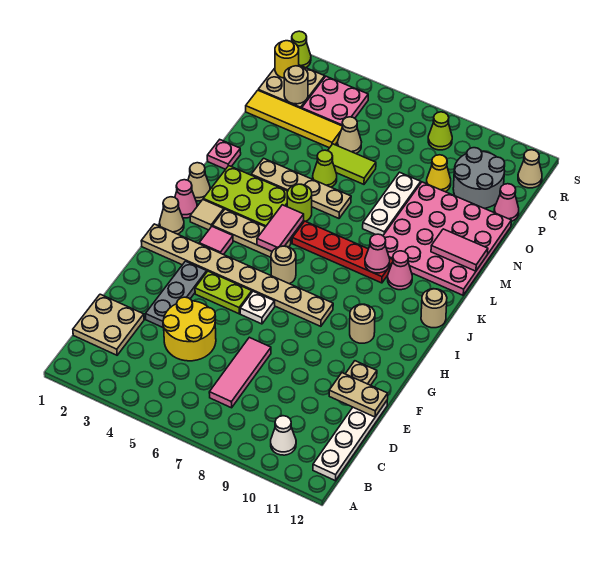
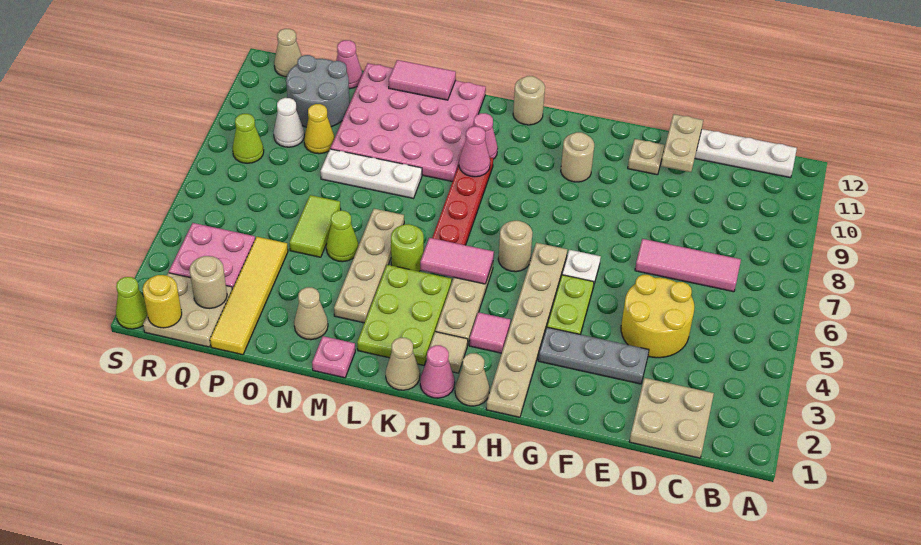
white cone B10 level 1 -> white cone Q9 level 1
tan plate H1:H8 level 1 -> tan plate H1:H6 level 1
pink tile M11:M12 level 2 -> pink tile M12:N12 level 2
tan cone P5 level 1 -> tan cone N2 level 1

